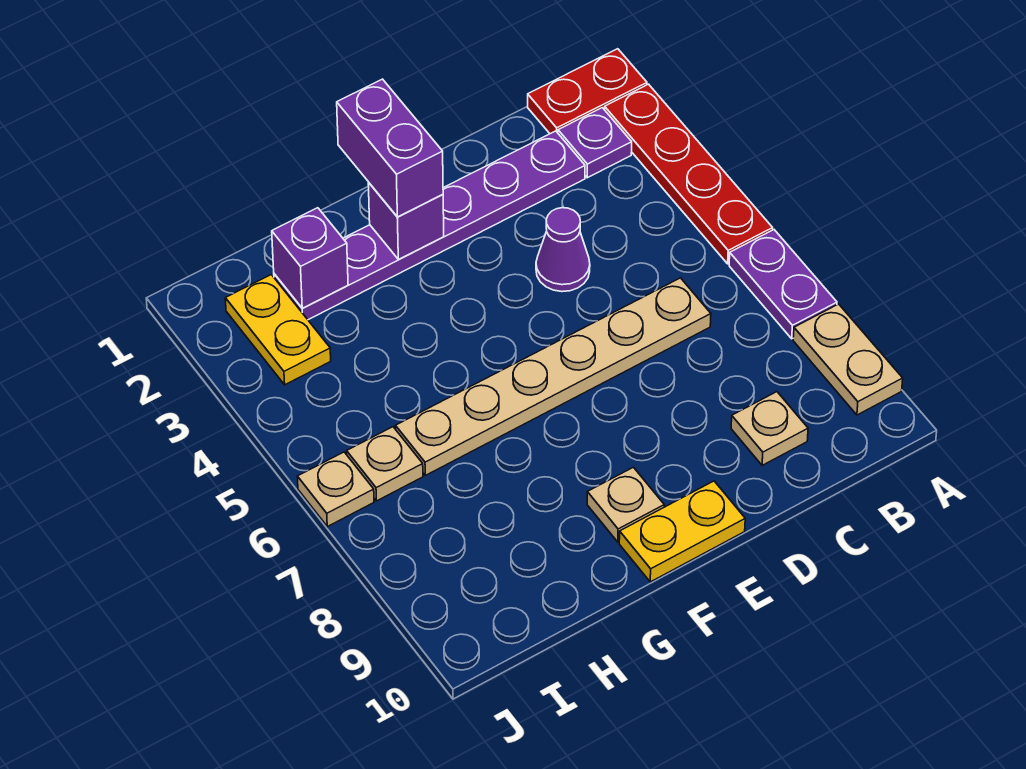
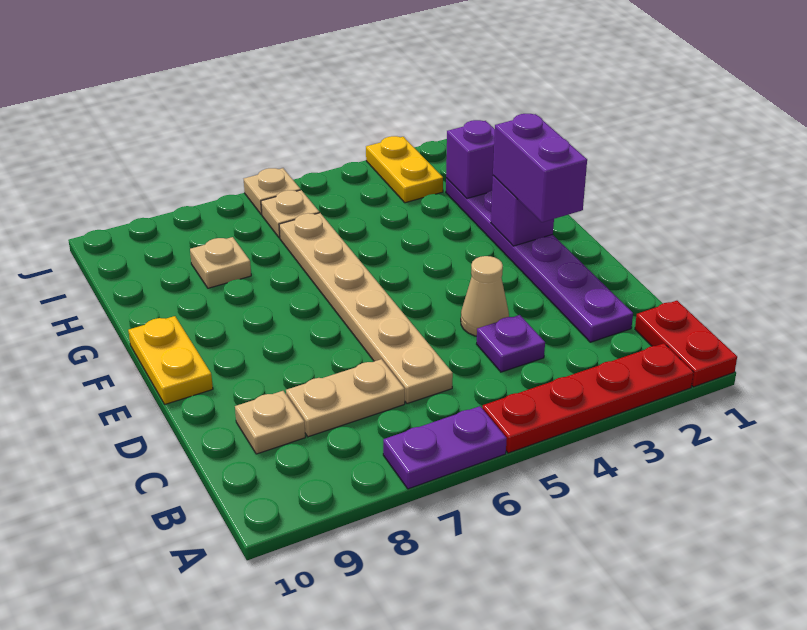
tan plate A8:A9 level 1 -> tan plate C7:C8 level 1
purple plate B2 level 1 -> purple plate C4 level 1
purple cone D4 level 1 -> tan cone D4 level 1
purple brick F1:F2 level 3 -> purple brick E2:F2 level 3
tan plate F9 level 1 -> tan plate H8 level 1
yellow plate I2:I3 level 1 -> yellow plate I3:J3 level 1

